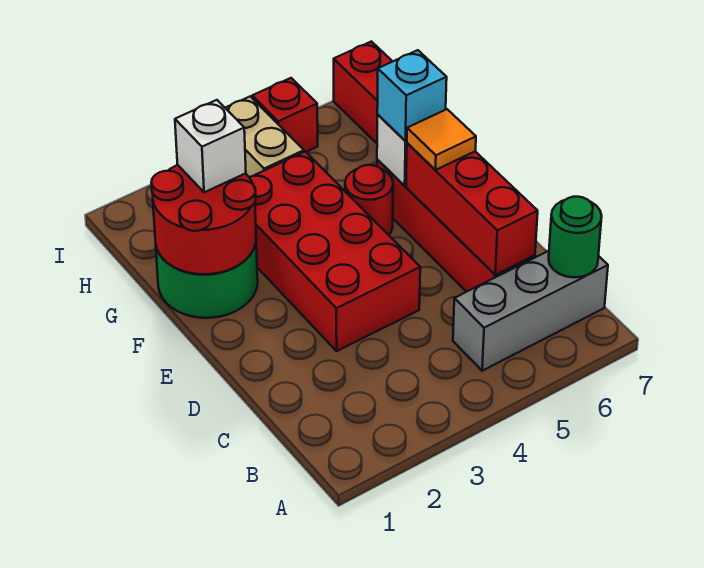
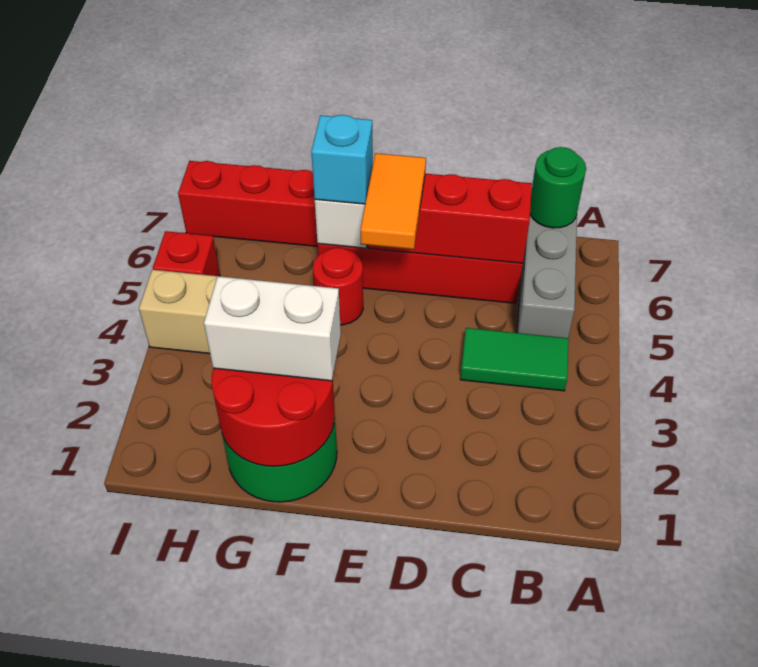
none -> green tile B4:C4 level 1
red brick D3:G4 level 1 -> none
orange tile E6 level 3 -> orange tile E5:E6 level 3
white brick G2 level 3 -> white brick F2:G2 level 3

